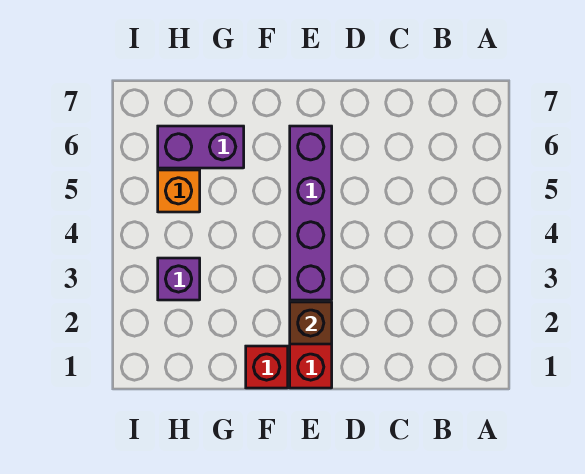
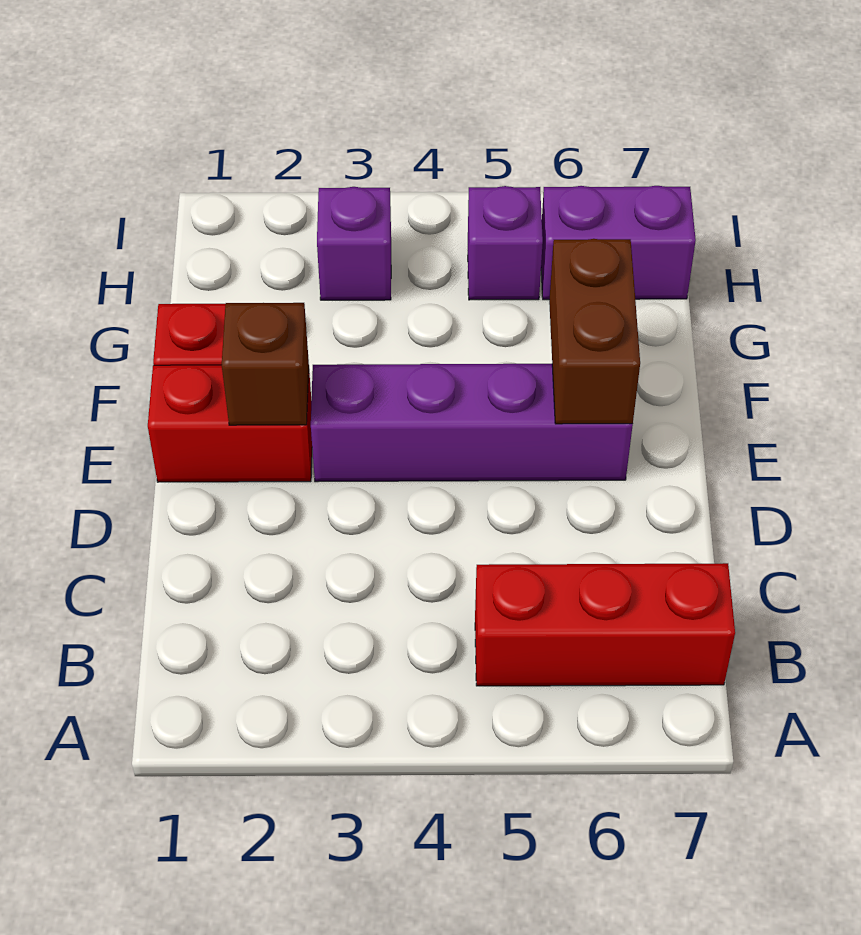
none -> red brick B5:B7 level 1
none -> brown brick E6:F6 level 2
purple brick G6:H6 level 1 -> purple brick H6:H7 level 1
orange brick H5 level 1 -> purple brick H5 level 1

